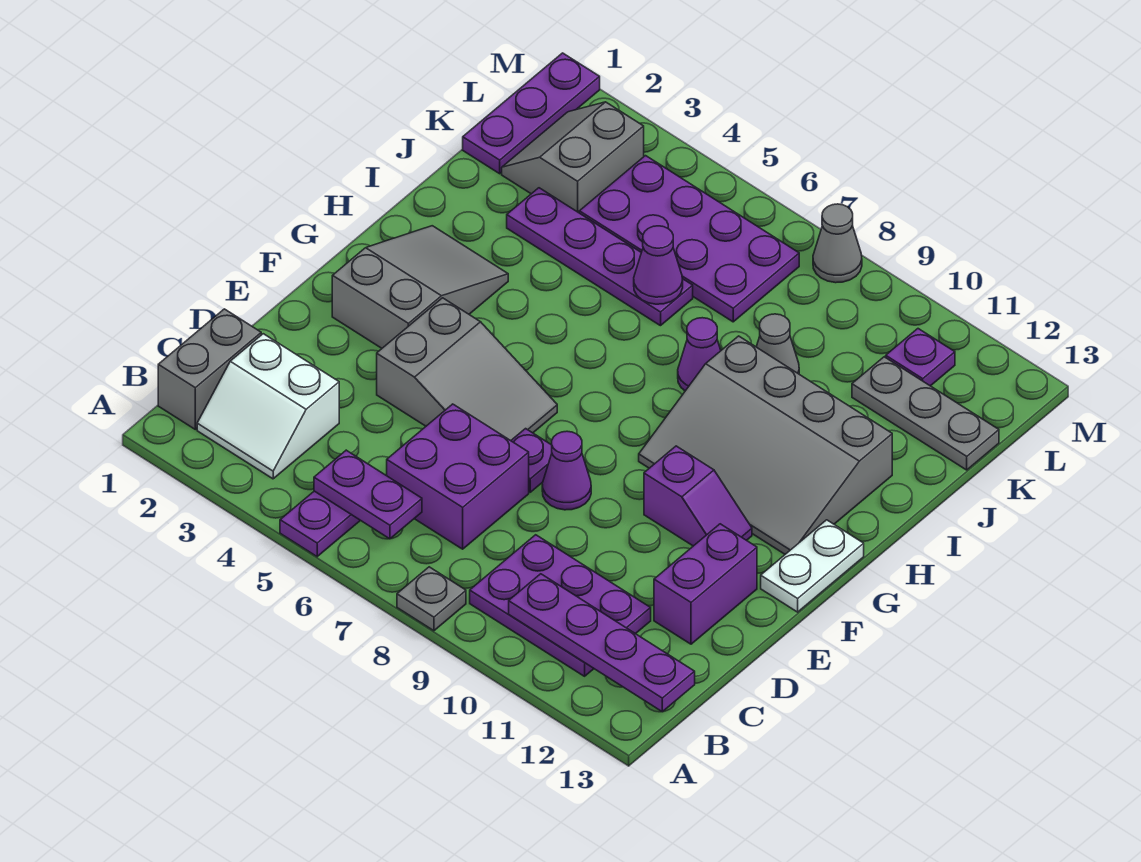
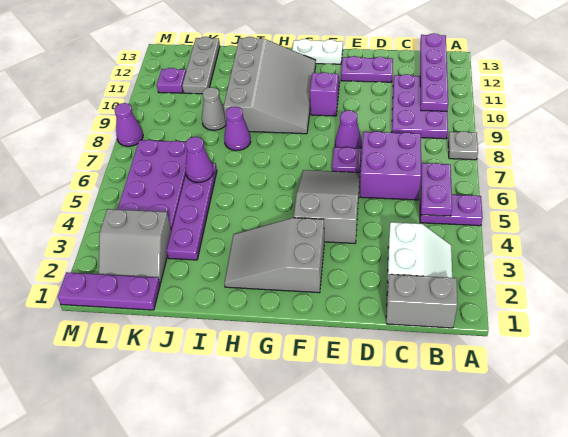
purple brick D12:E12 level 1 -> purple plate D12:E12 level 1
grey cone M8 level 1 -> purple cone M8 level 1

